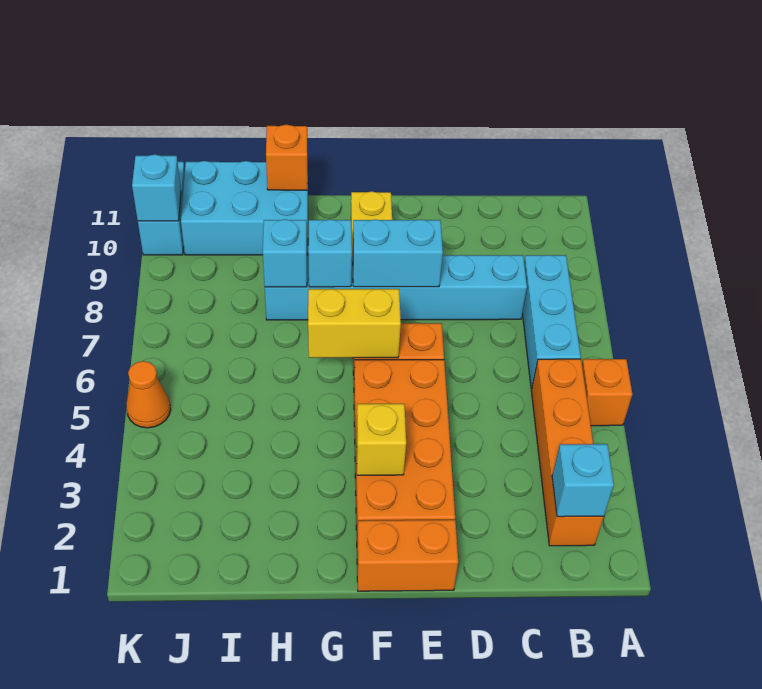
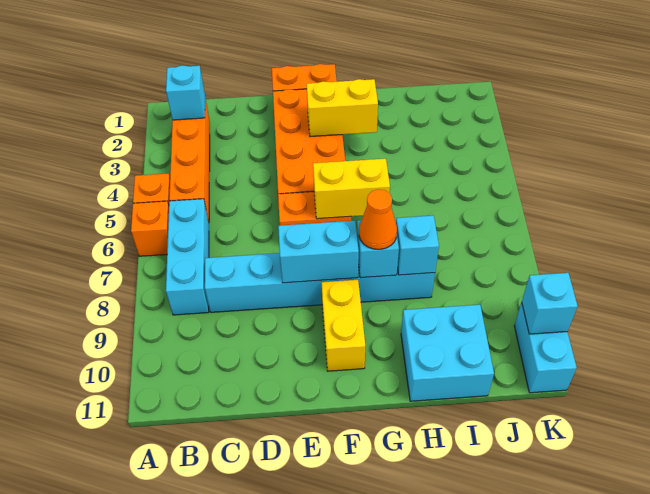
yellow brick F3 level 2 -> yellow brick F3:G3 level 2
cyan brick H10:J11 level 1 -> cyan brick H10:I11 level 1
orange brick H11 level 2 -> orange brick A6 level 1
orange cone K5 level 1 -> orange cone G8 level 3

